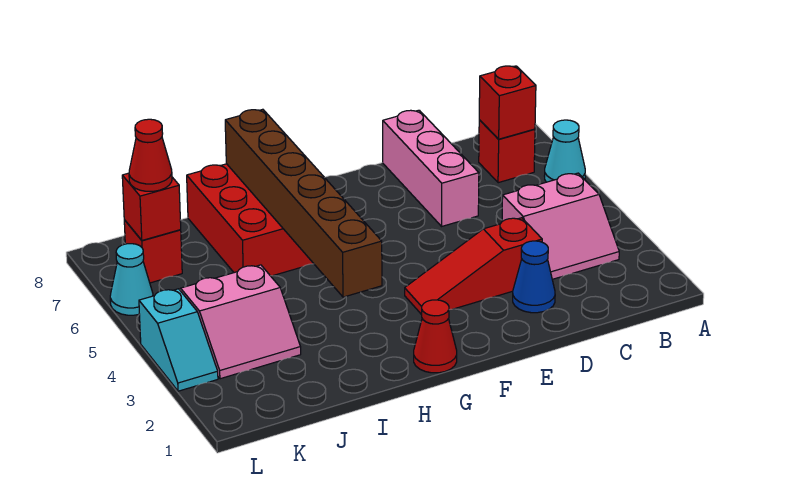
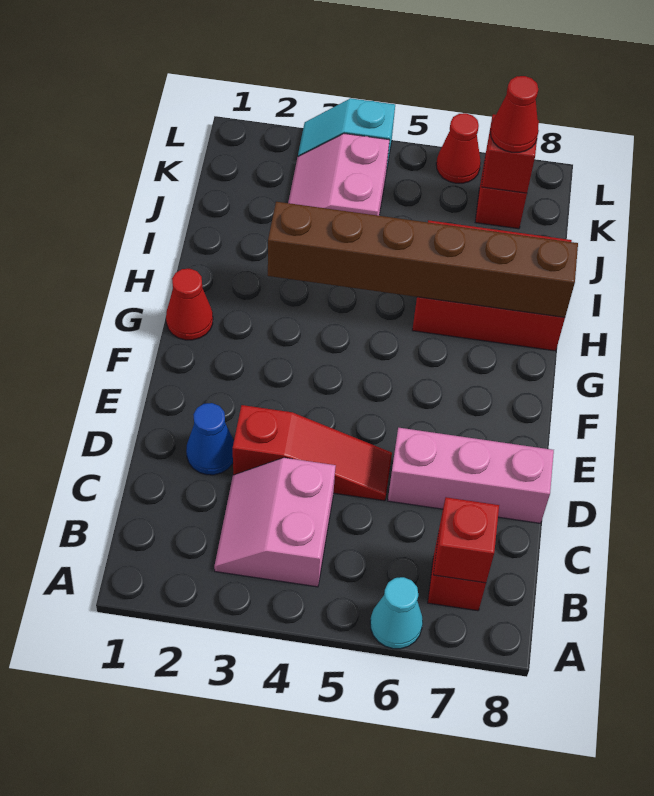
red slope D3:F3 level 1 top D -> red slope D3:D5 level 1 top 3
cyan cone L6 level 1 -> red cone L6 level 1

